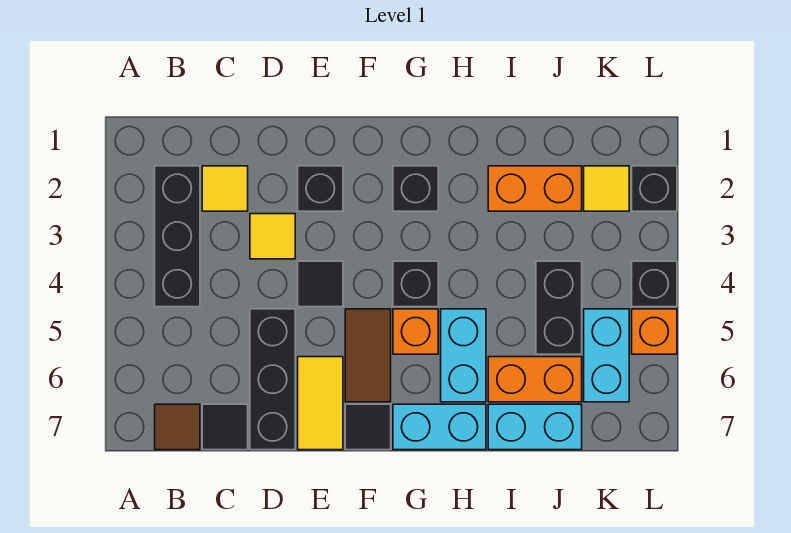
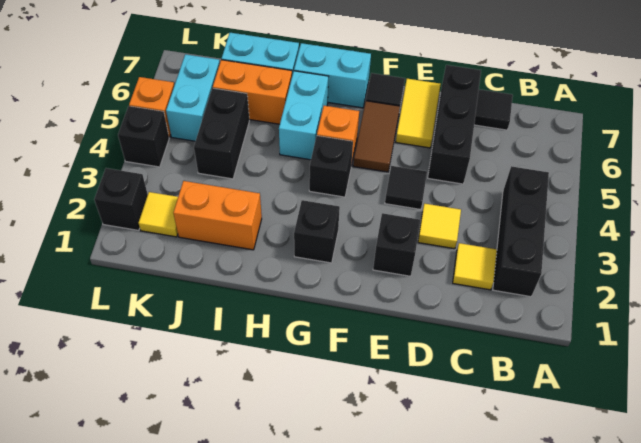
brown tile B7 level 1 -> none

